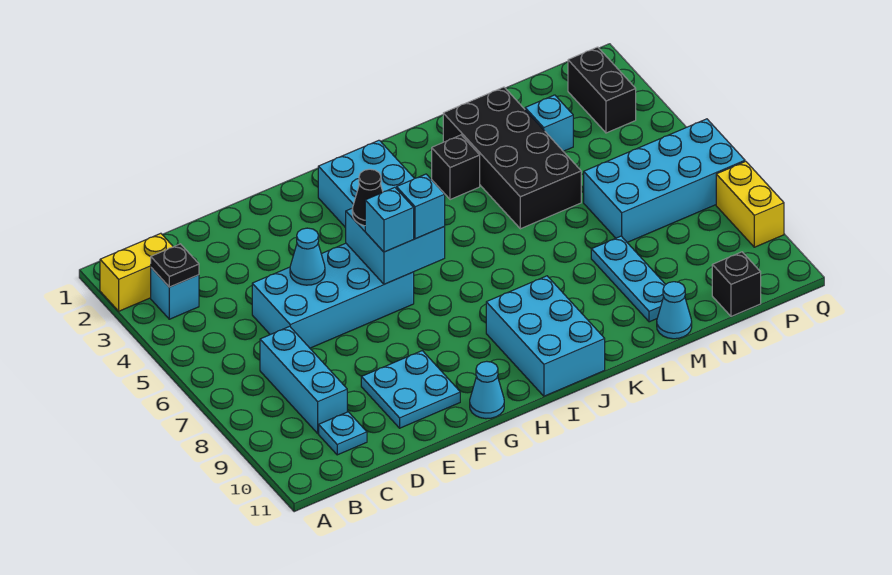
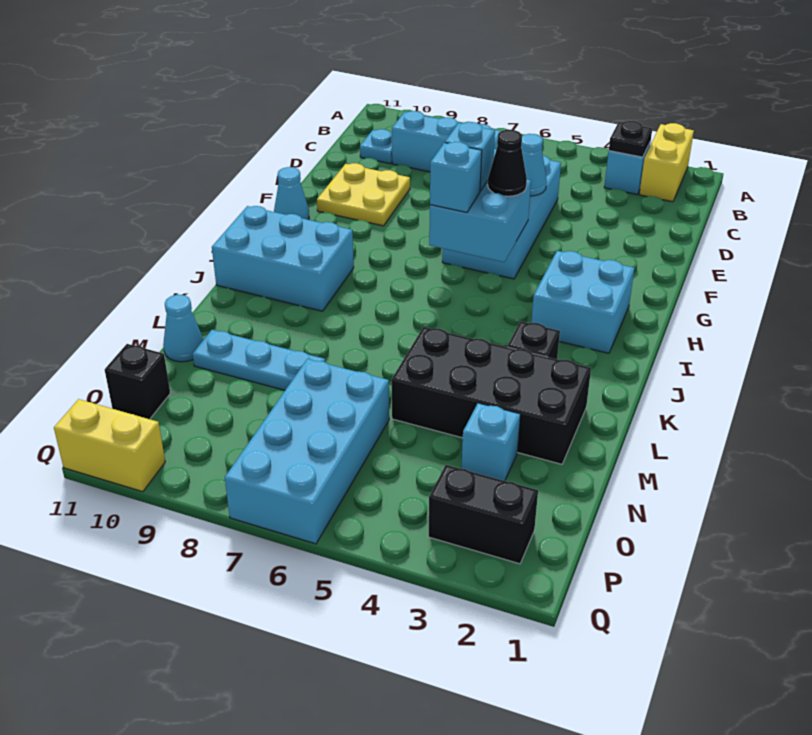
cyan plate E9:F10 level 1 -> yellow plate E9:F10 level 1
yellow brick Q8:Q9 level 1 -> yellow brick Q10:Q11 level 1

